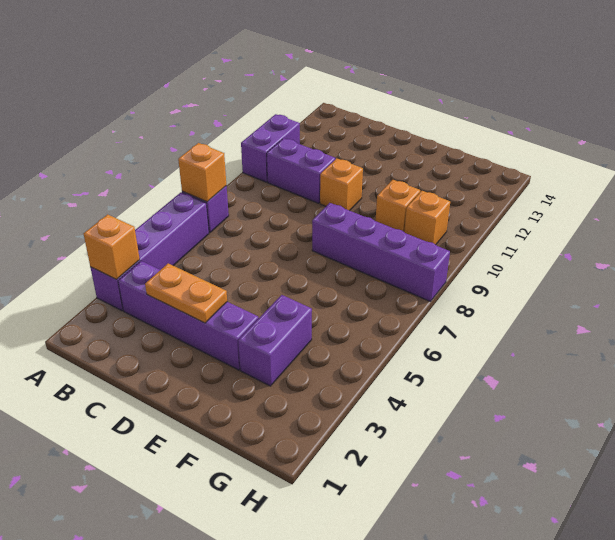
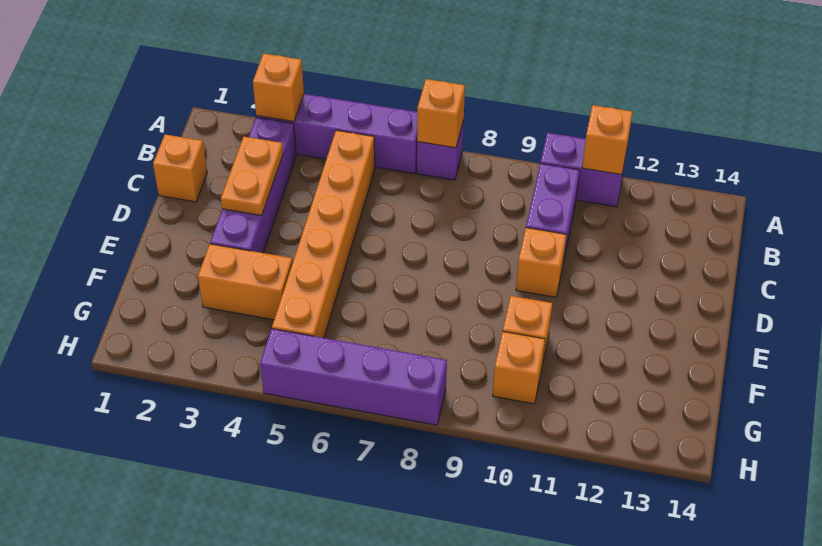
none -> orange brick A11 level 2
none -> orange brick B5:G5 level 1
none -> orange brick C1 level 1
purple brick E8:H8 level 1 -> purple brick H5:H8 level 1
purple brick F3:F4 level 1 -> orange brick F3:F4 level 1

